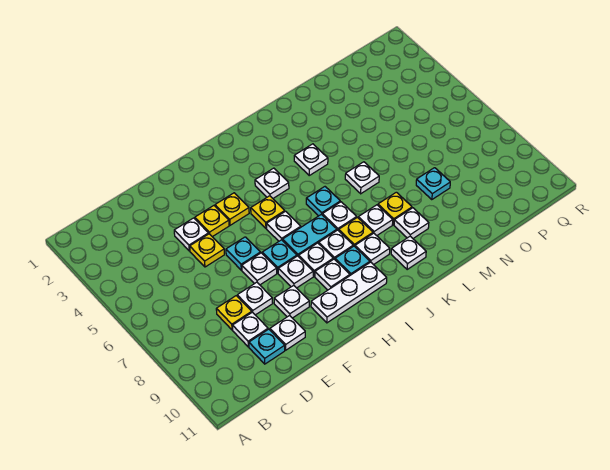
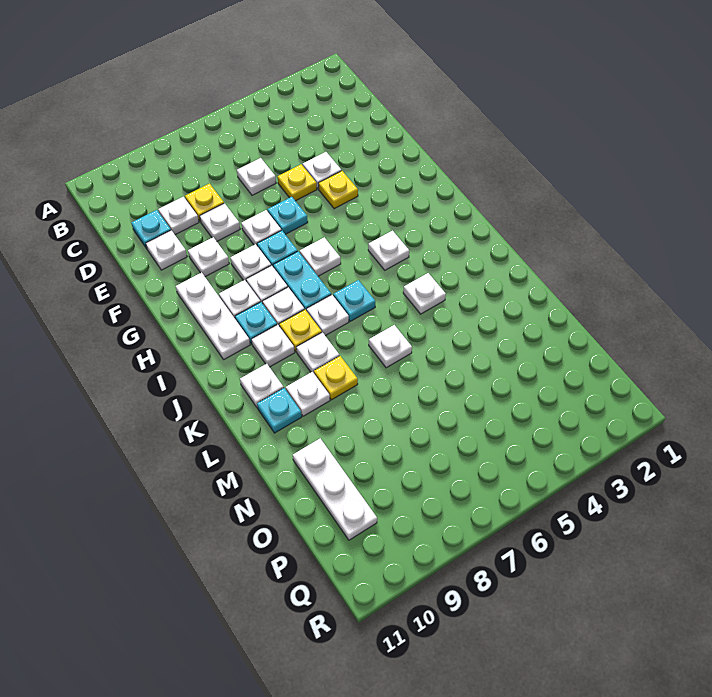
none -> white plate D6 level 1
yellow plate G4 level 1 -> none
yellow plate H5 level 1 -> none
cyan plate N8 level 1 -> cyan plate L10 level 1
none -> white plate N10:P10 level 1

